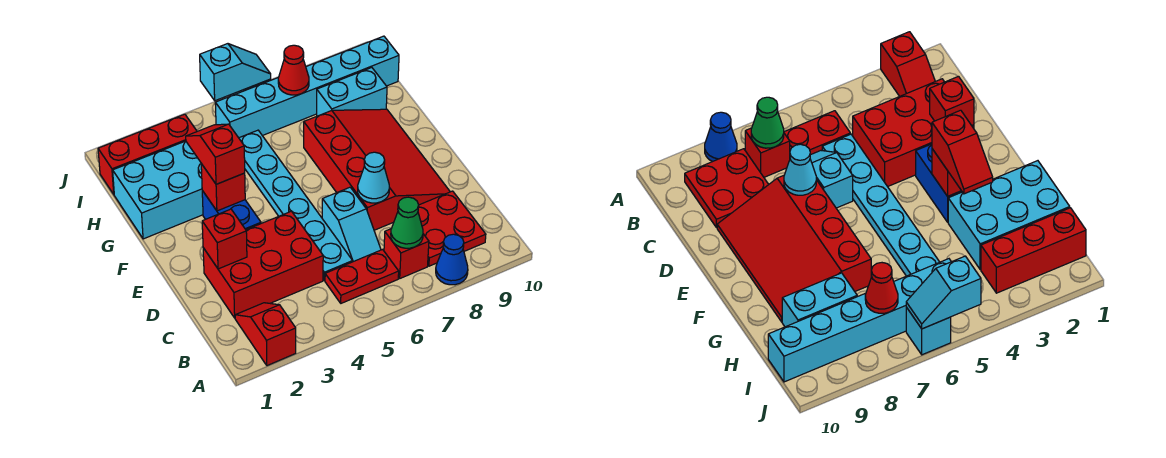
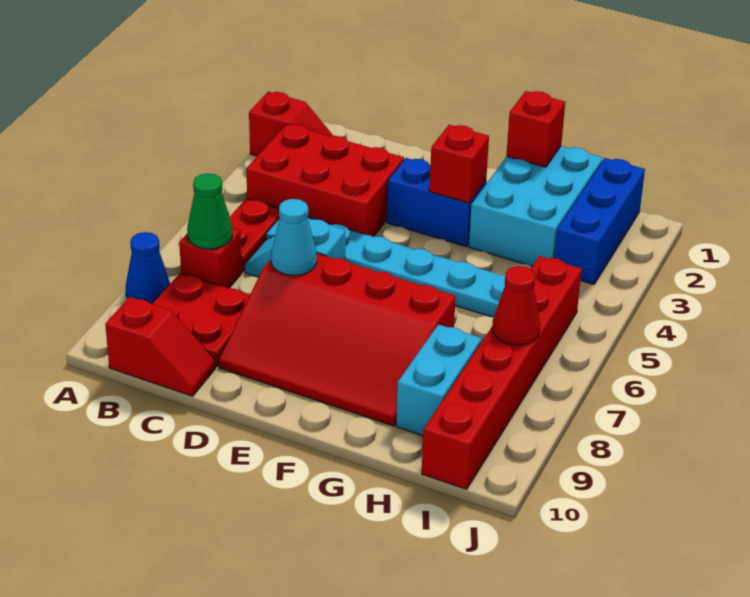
red brick C2:D4 level 1 -> red brick B3:D4 level 1
red brick D2 level 2 -> red brick G1 level 2
red slope F3:G3 level 3 top F -> red slope B10:C10 level 1 top B
red brick I1:I3 level 1 -> blue brick I1:I3 level 1
cyan brick I5:I10 level 1 -> red brick I5:I10 level 1
cyan slope J5:J6 level 2 top 5 -> none
cyan brick J6 level 1 -> none

